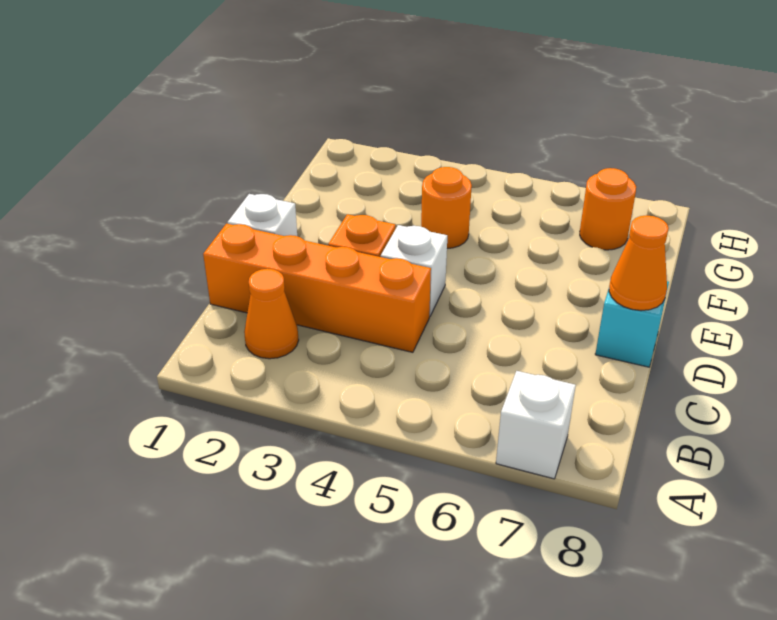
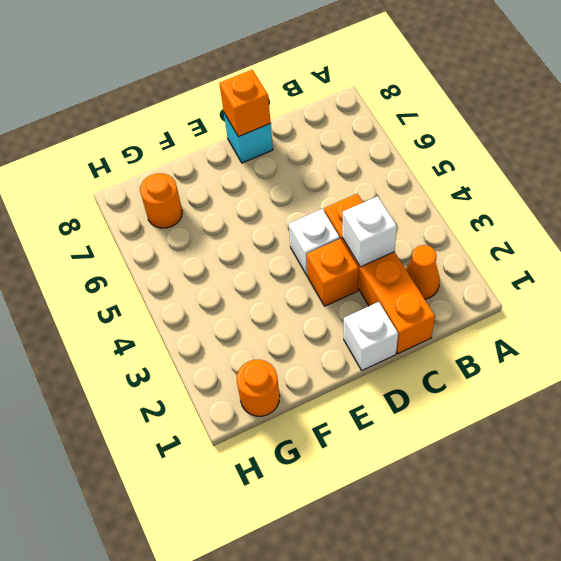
white brick A7 level 1 -> white brick C3 level 2
orange cone D8 level 2 -> orange brick D8 level 2
orange round brick F4 level 1 -> orange round brick G1 level 1

